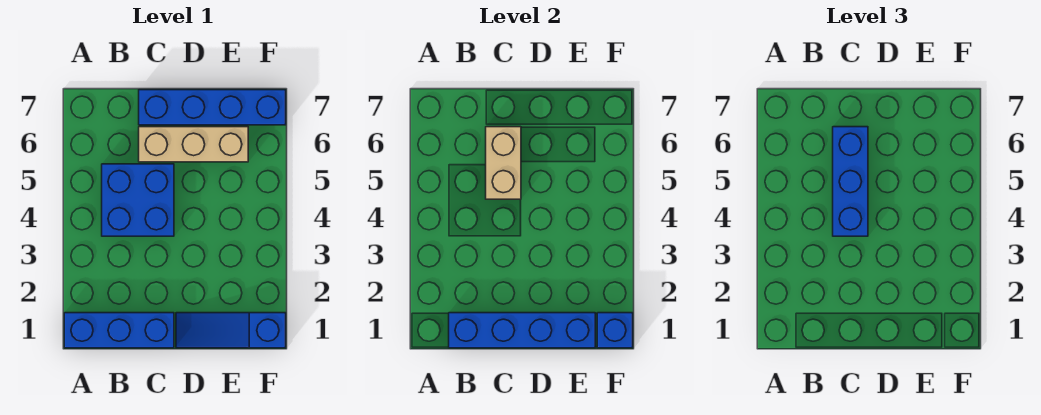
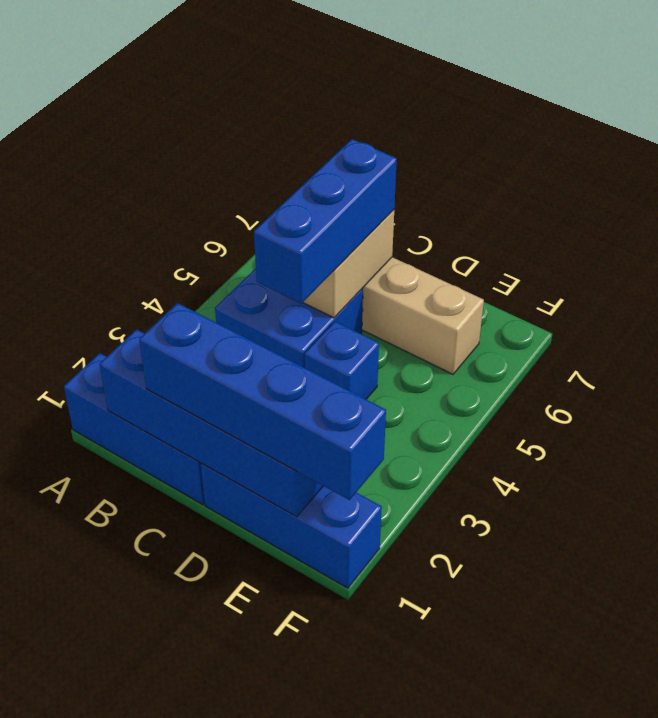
blue brick C7:F7 level 1 -> blue brick C1:F1 level 3
blue slope D1:F1 level 1 top F -> blue brick D1:F1 level 1
blue brick F1 level 2 -> blue brick D4 level 1

